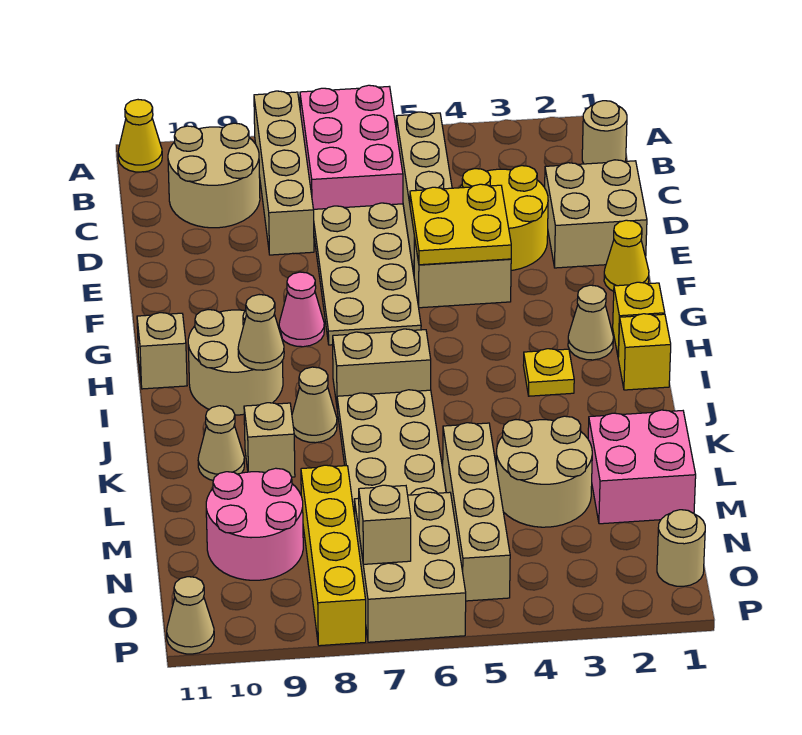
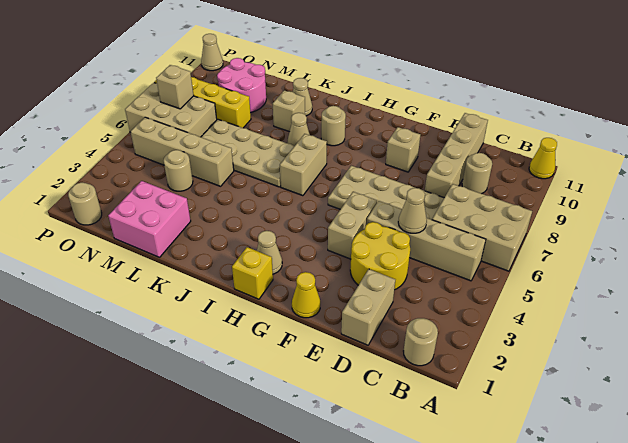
pink brick A6:C7 level 1 -> tan brick A6:C7 level 1
tan brick A8:D8 level 1 -> tan brick D8:D11 level 1
tan round brick B9:C10 level 1 -> tan round brick C9 level 1
tan brick D1:E2 level 1 -> tan brick D1:D2 level 1
yellow plate E4:F5 level 2 -> none
pink cone G8 level 1 -> none
tan round brick H9:I10 level 1 -> tan round brick I9 level 1
tan brick H11 level 1 -> tan brick F9 level 1
yellow brick I1 level 1 -> none
yellow plate I3 level 1 -> none
tan cone I9 level 2 -> tan cone D5 level 2
tan round brick L3:M4 level 1 -> tan round brick M4 level 1

